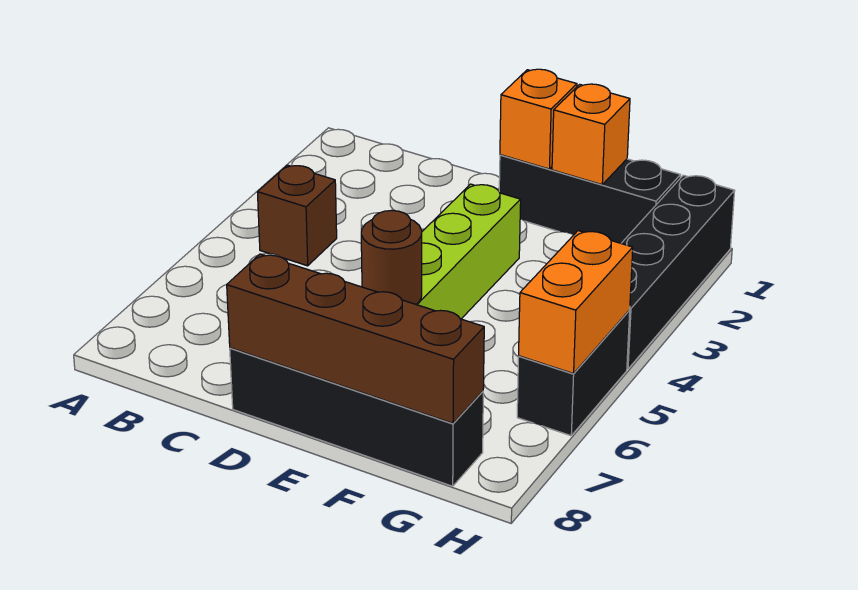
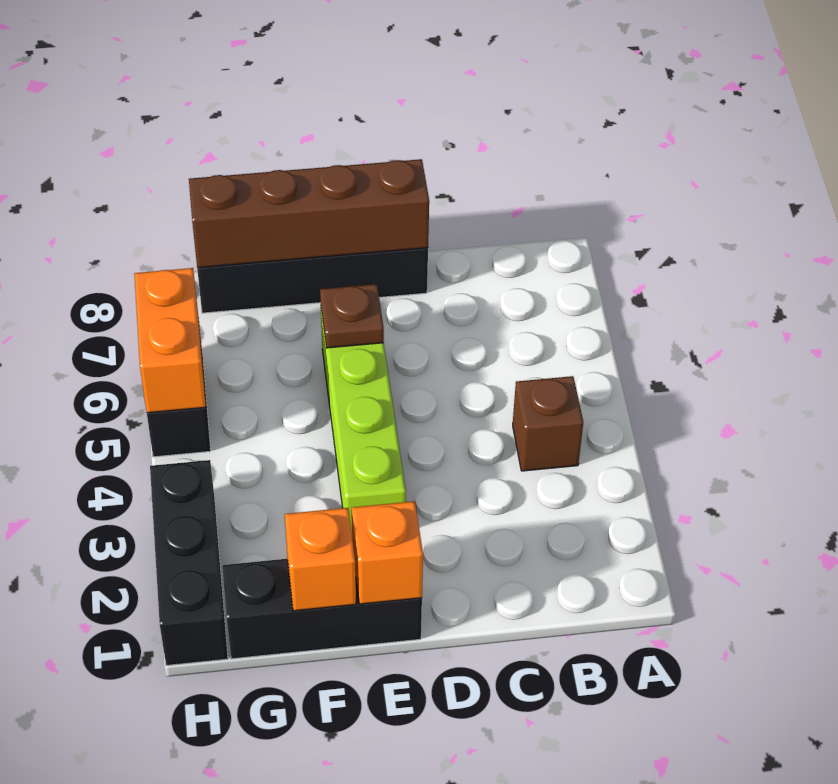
brown round brick E6 level 2 -> brown plate E6 level 2
black brick H1:H4 level 1 -> black brick H1:H3 level 1

